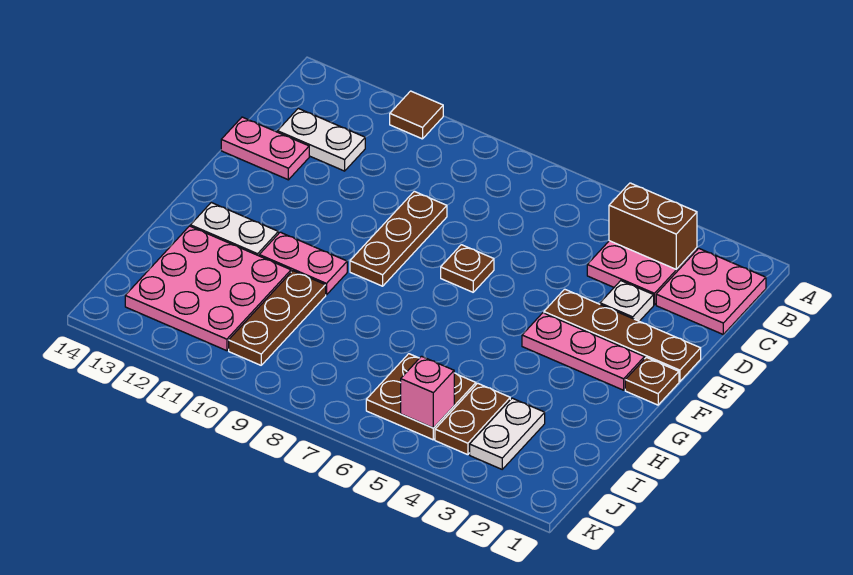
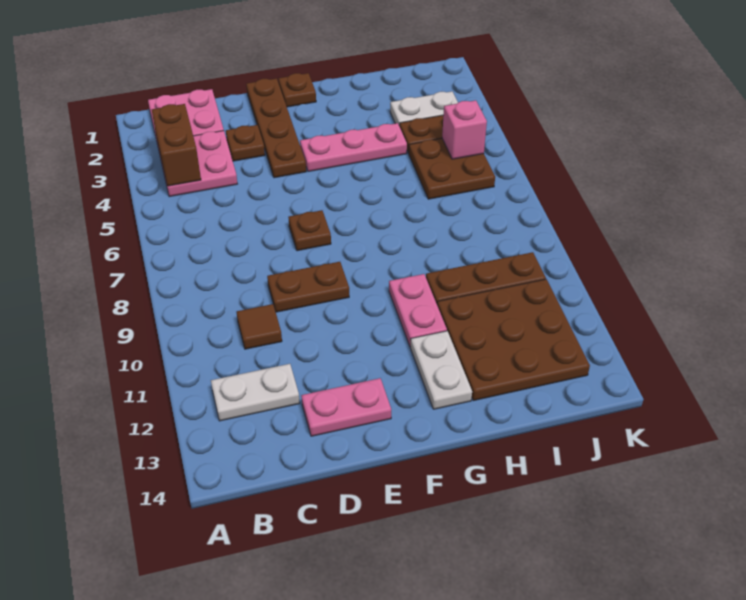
brown tile A11 level 1 -> brown tile C10 level 1
white plate C12:C13 level 1 -> white plate B12:C12 level 1
white plate D3 level 1 -> brown plate D3 level 1
brown plate D9:F9 level 1 -> brown plate D9:E9 level 1
pink plate D13:D14 level 1 -> pink plate D13:E13 level 1
pink plate F2:F4 level 1 -> pink plate F4:H4 level 1
pink plate H11:J13 level 1 -> brown plate H11:J13 level 1

